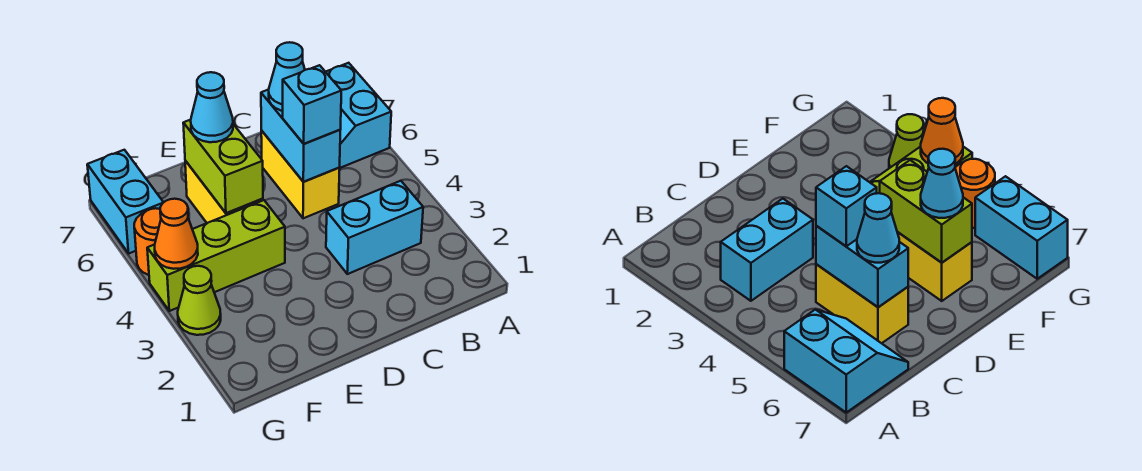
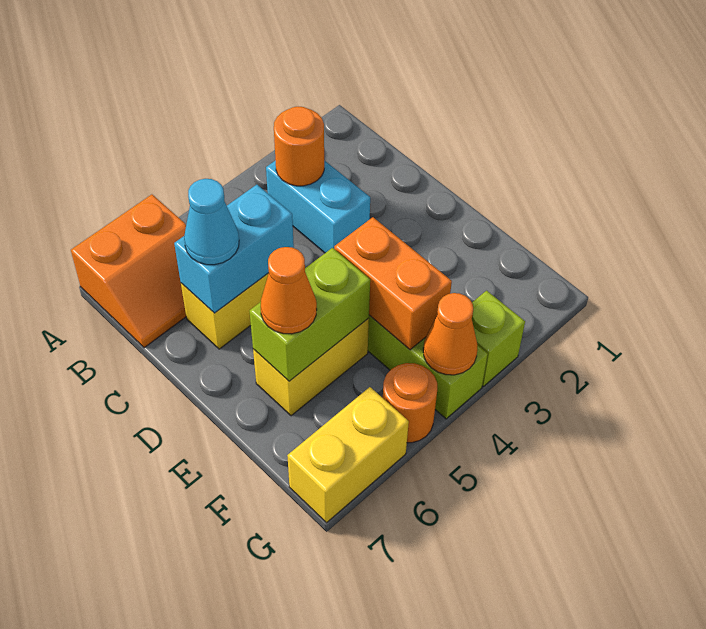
cyan slope A6:B7 level 1 top A -> orange slope A6:B7 level 1 top A
none -> orange round brick B3 level 2
cyan brick C5 level 3 -> none
none -> orange brick E4:F4 level 2
cyan cone E6 level 3 -> orange cone E6 level 3
lime cone G3 level 1 -> lime brick G3 level 1
cyan brick G6:G7 level 1 -> yellow brick G6:G7 level 1

